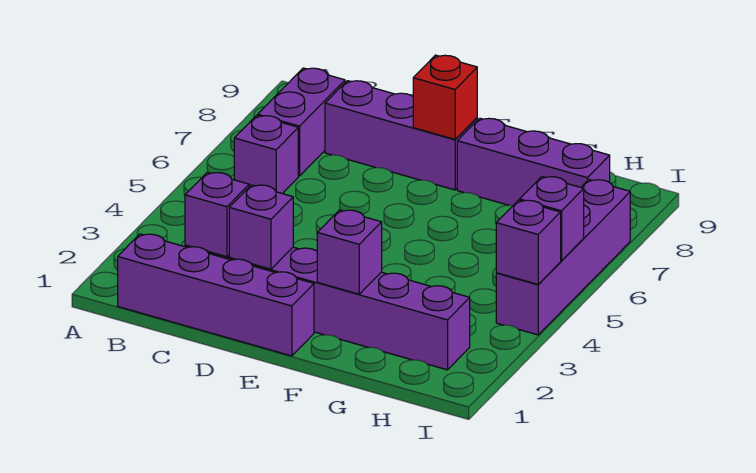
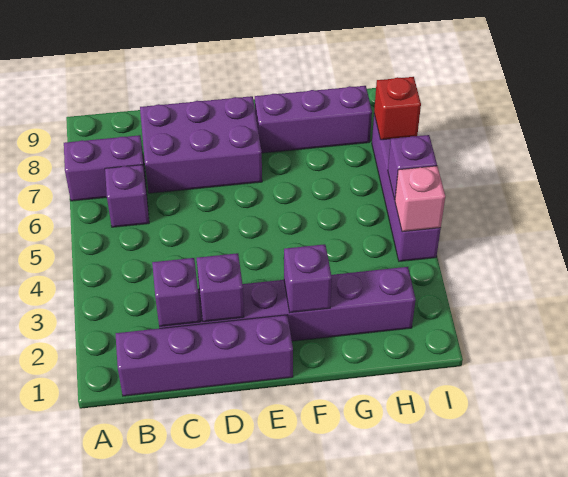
purple brick B7:B8 level 1 -> purple brick A7:B7 level 1
purple brick C8:E8 level 1 -> purple brick C7:E8 level 1
red brick E8 level 2 -> red brick I7 level 2
purple brick I4 level 2 -> pink brick I4 level 2

